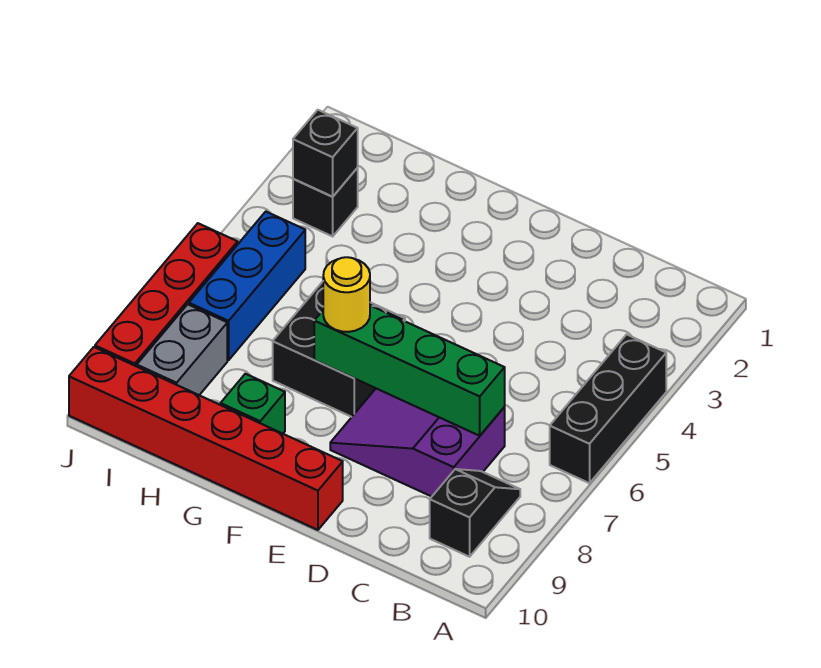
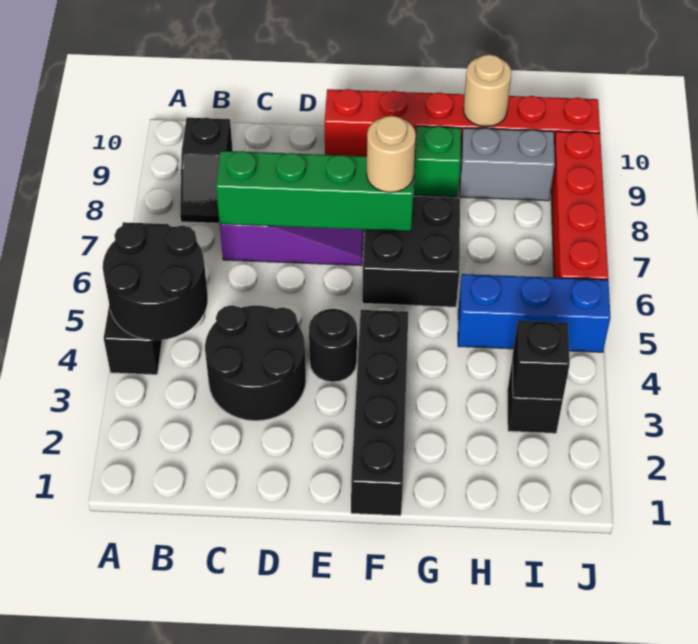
none -> black round brick A4:B5 level 2
none -> black round brick C3:D4 level 1
none -> black round brick E4 level 1
none -> black brick F1:F4 level 1
yellow round brick F7 level 3 -> tan round brick F7 level 3
none -> tan round brick H10 level 2
blue brick I5:I7 level 1 -> blue brick H5:J5 level 1
grey brick I8:I9 level 1 -> grey brick H9:I9 level 1

